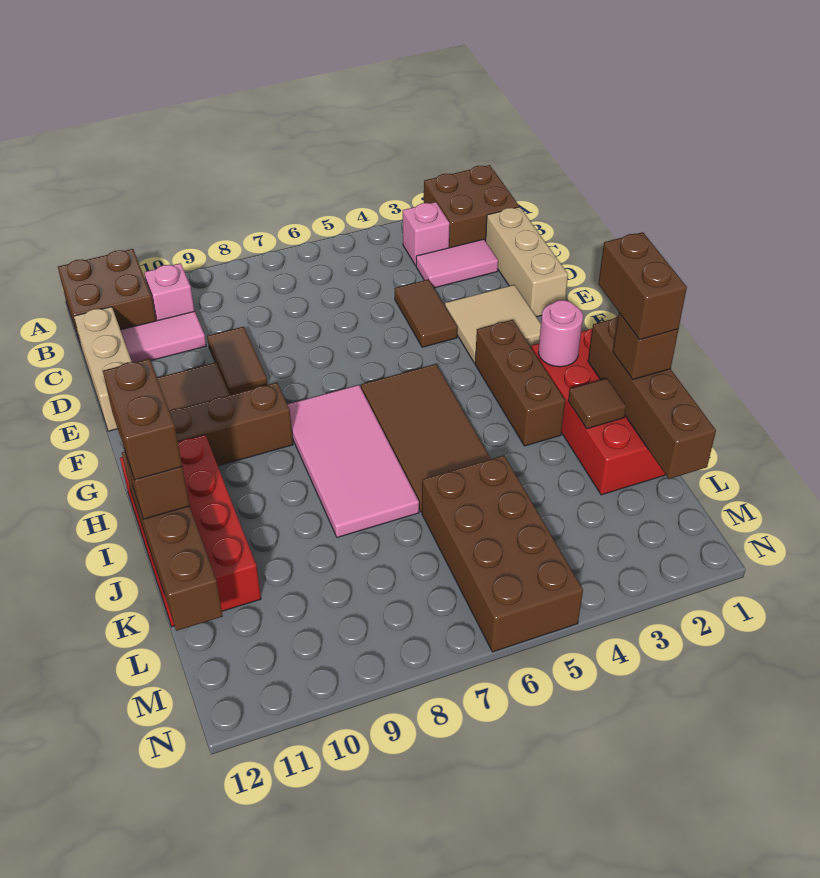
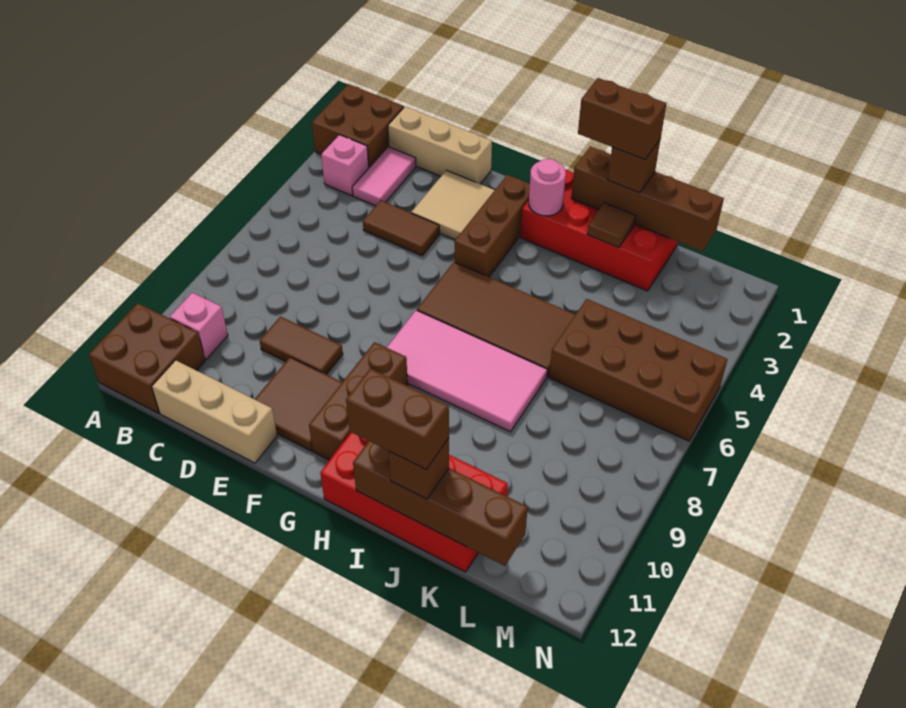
pink tile C10:C11 level 1 -> none
brown brick G3:I3 level 1 -> brown brick G2:G4 level 1

